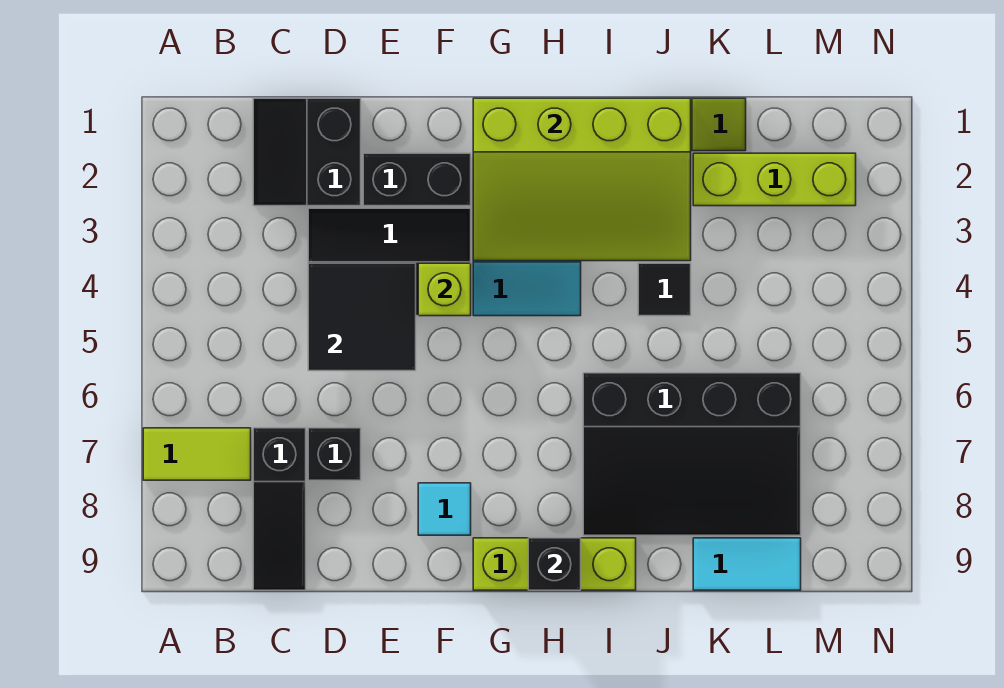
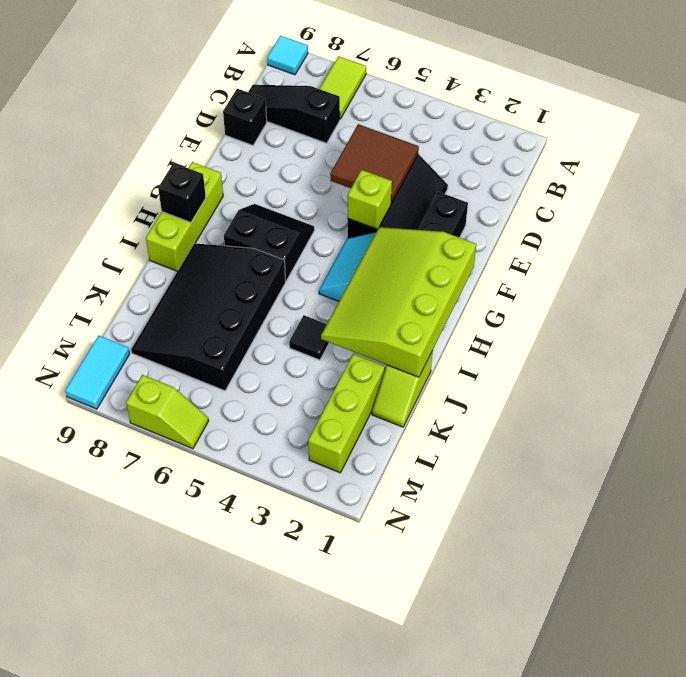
black slope C1:D2 level 1 top D -> black slope G6:H7 level 1 top H
black tile D4:E5 level 2 -> brown tile D4:E5 level 2
black brick D7 level 1 -> black brick D9 level 1
cyan tile F8 level 1 -> cyan tile A9 level 1
cyan tile K9:L9 level 1 -> cyan tile M9:N9 level 1
none -> lime slope N6:N7 level 1 top 7

